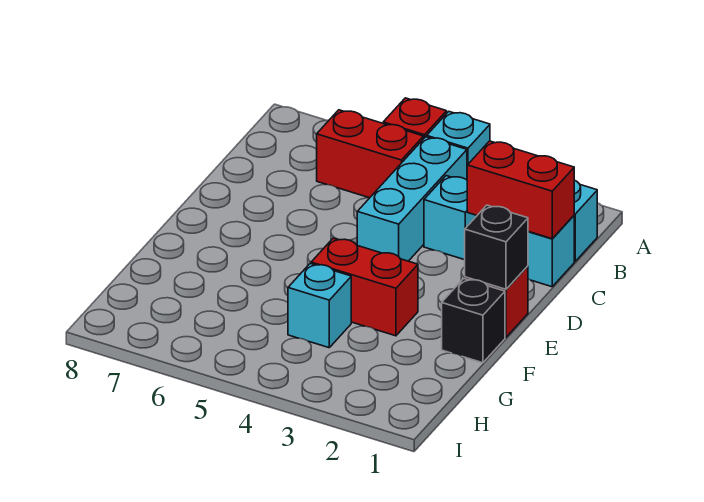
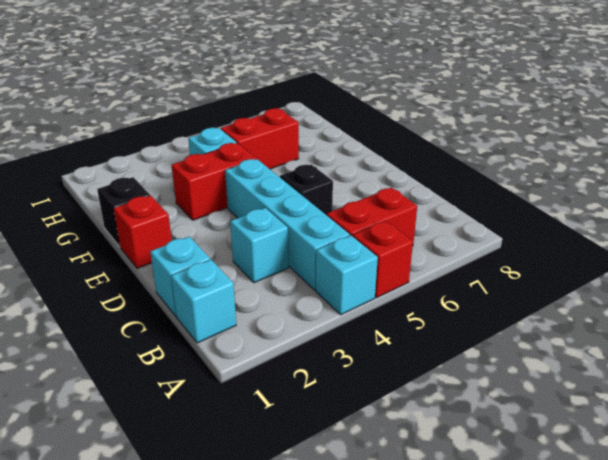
cyan brick B4:D4 level 1 -> cyan brick B4:E4 level 1
red brick C1:C2 level 2 -> red brick G5:G6 level 1
black brick E1 level 2 -> black brick D5 level 1

